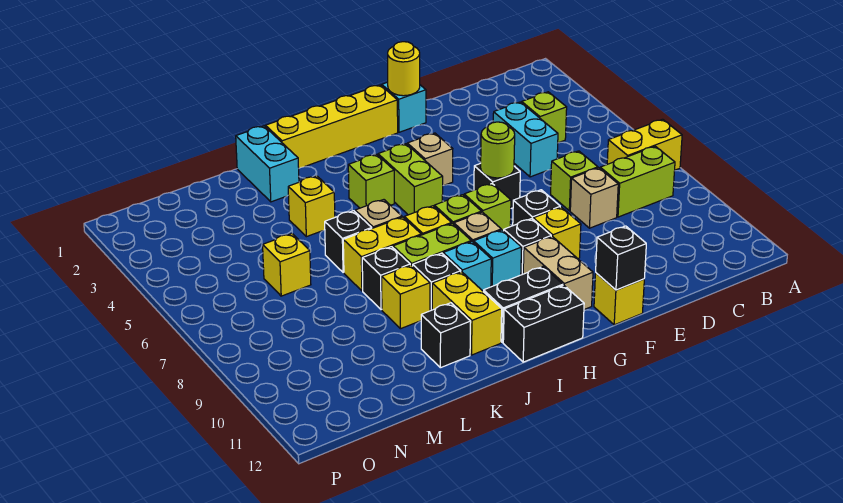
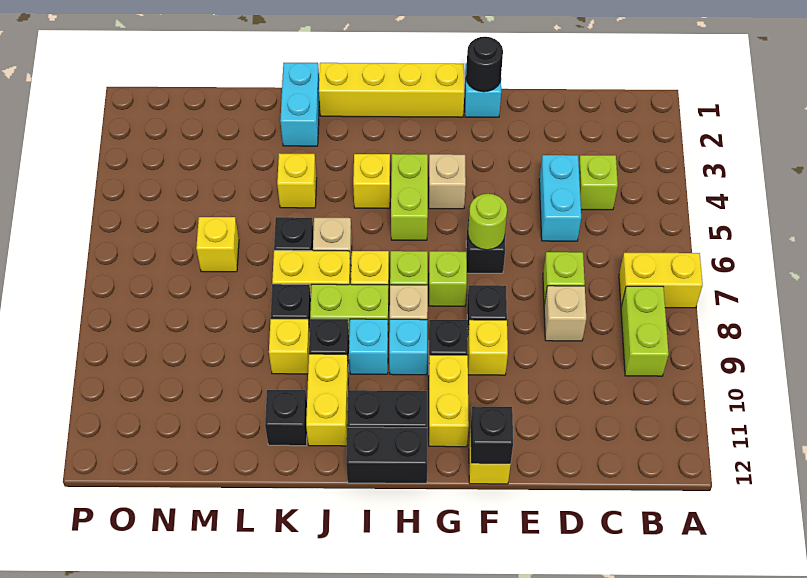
lime brick B8:C8 level 1 -> lime brick B8:B9 level 1
yellow round brick F1 level 2 -> black round brick F1 level 2
tan brick G10:G11 level 1 -> yellow brick G10:G11 level 1
lime brick I4 level 1 -> yellow brick I4 level 1

